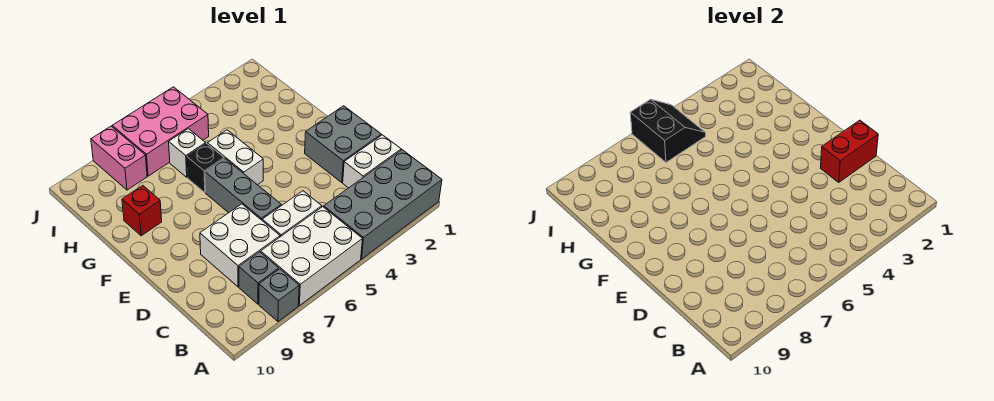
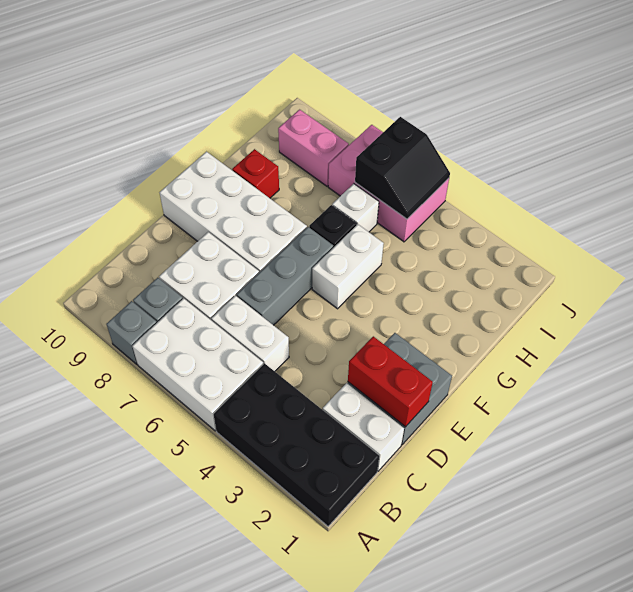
grey brick A1:B4 level 1 -> black brick A1:B4 level 1
none -> white brick E7:F10 level 1
pink brick I8:J8 level 1 -> pink brick I8:I9 level 1

